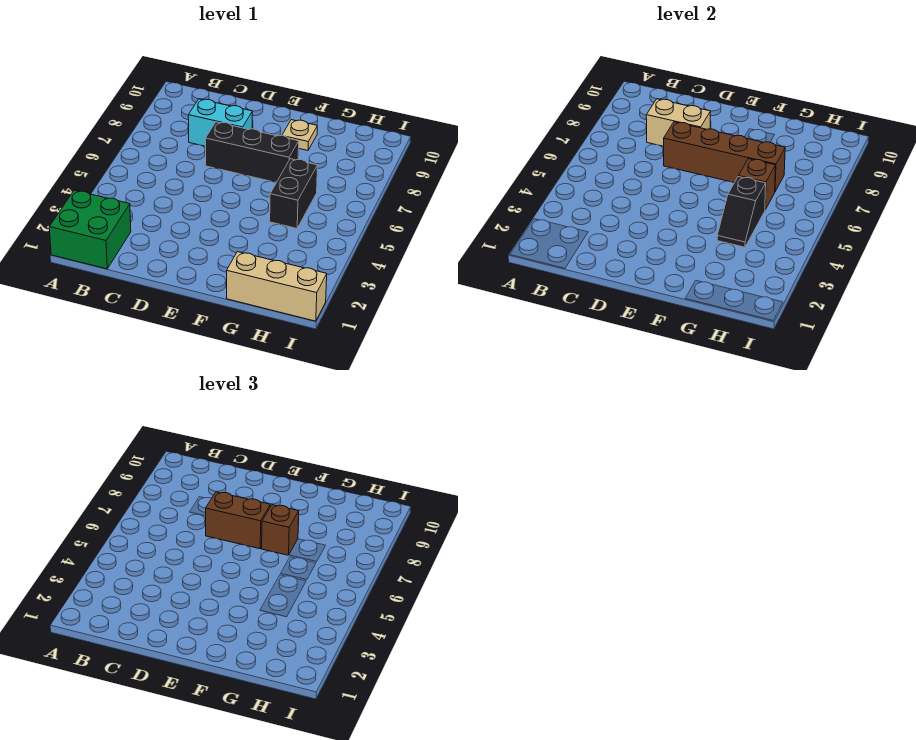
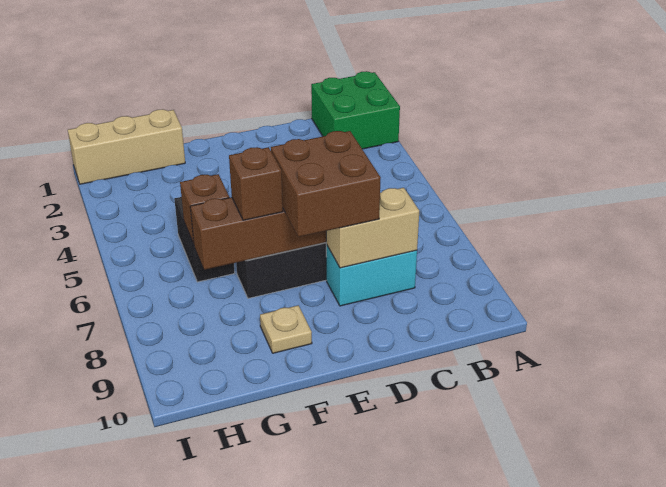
brown brick D7:E7 level 3 -> brown brick D7:E8 level 3
black slope G4:G5 level 2 top 5 -> none

